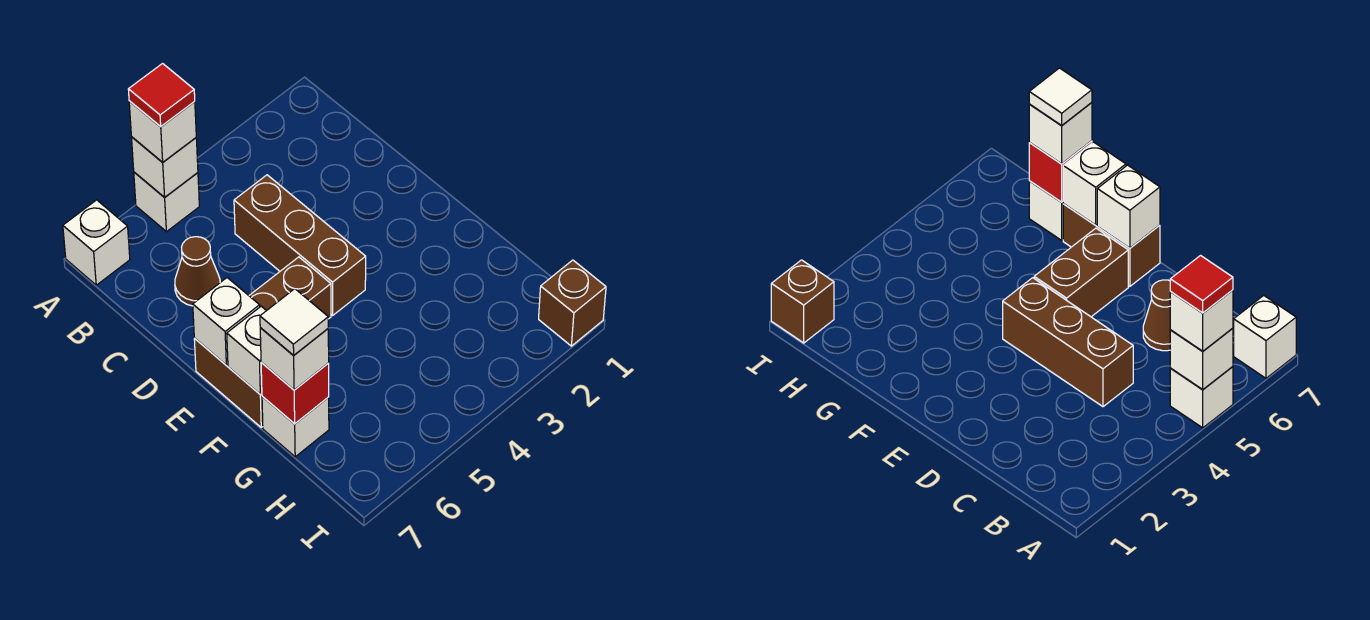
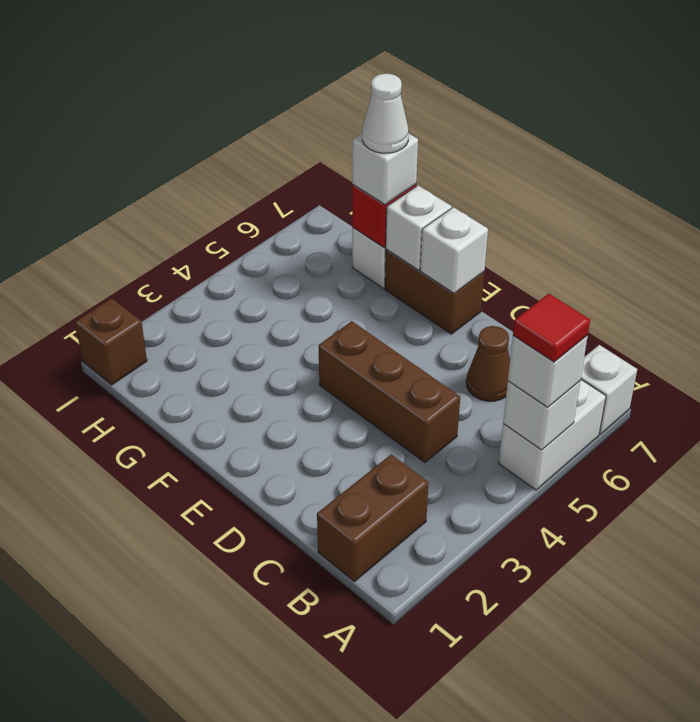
white brick A5 level 1 -> white brick A5:A6 level 1
brown brick E5:E6 level 1 -> brown brick B1:B2 level 1
white tile G7 level 4 -> white cone G7 level 4

